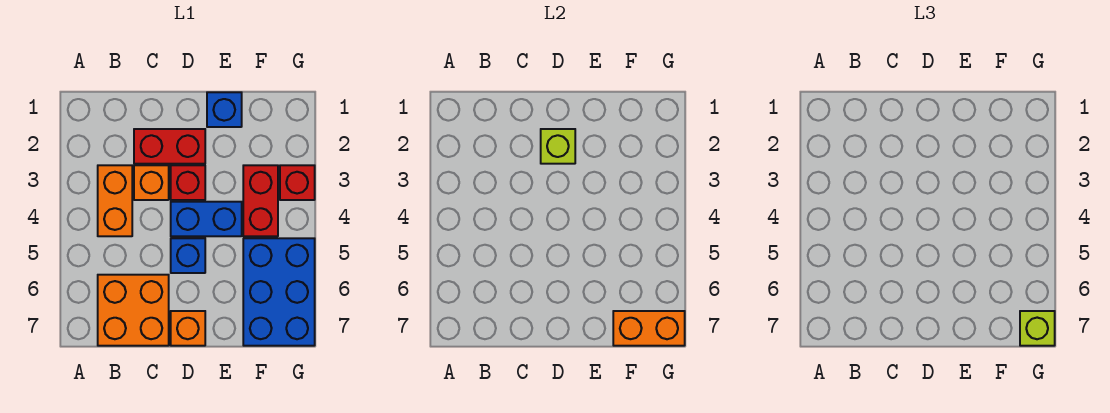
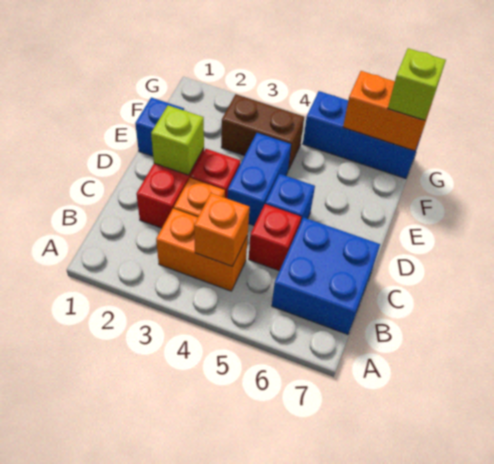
orange brick B6:C7 level 1 -> blue brick B6:C7 level 1
orange brick D7 level 1 -> orange brick B4 level 2
red brick F3:F4 level 1 -> brown brick F3:F4 level 1
blue brick F5:G7 level 1 -> blue brick G5:G7 level 1
orange brick F7:G7 level 2 -> orange brick G6:G7 level 2
red brick G3 level 1 -> red brick C5 level 1

